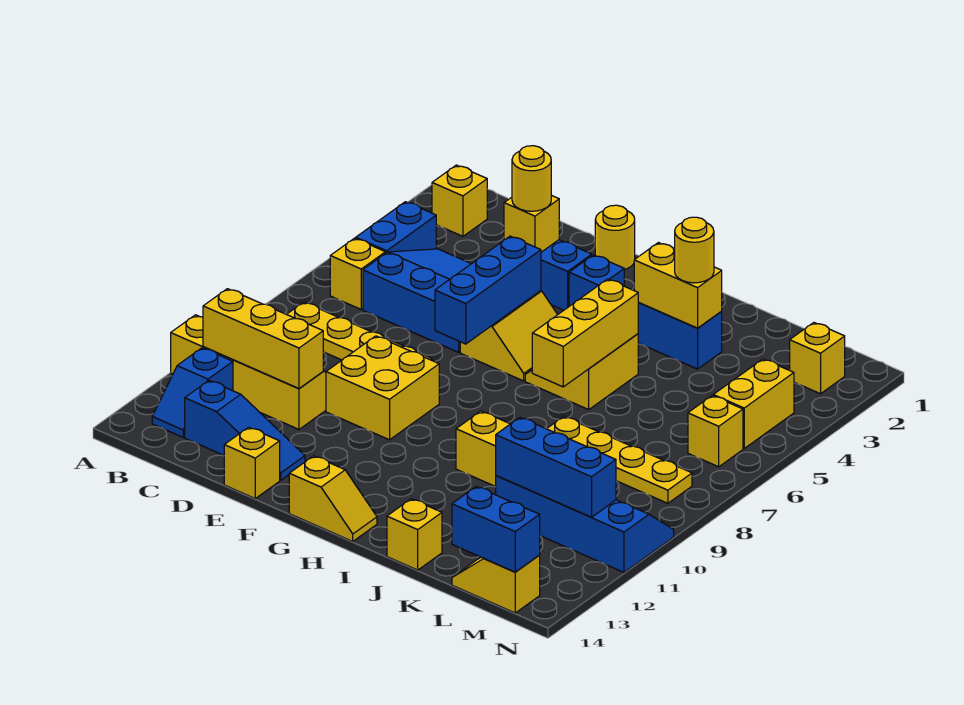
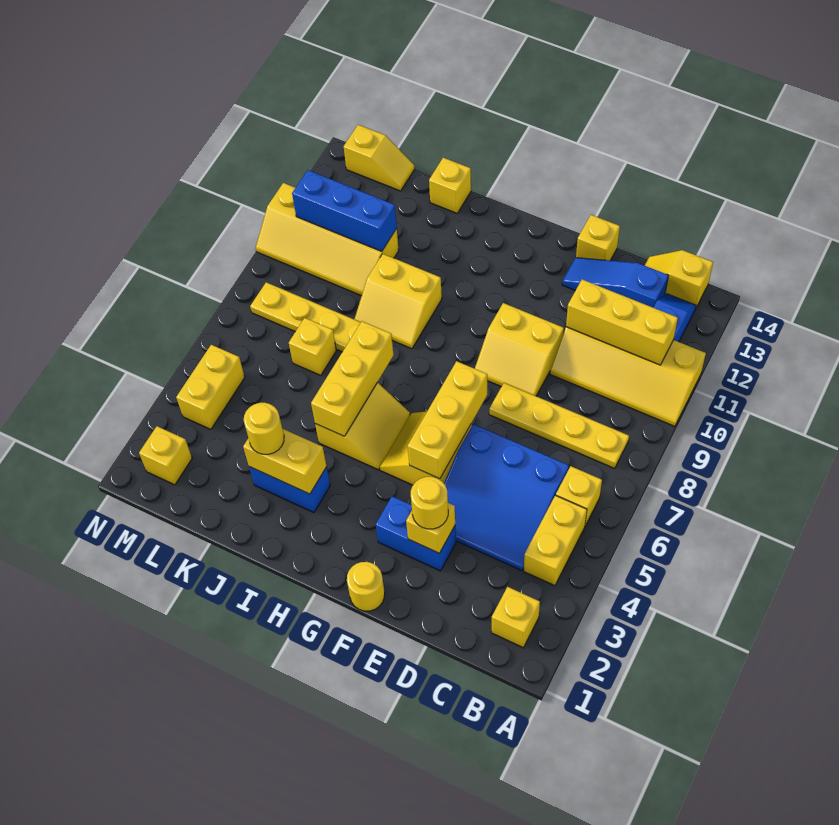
blue brick B4:B5 level 1 -> yellow brick B4:B5 level 1
yellow brick E9:F10 level 1 -> yellow slope E9:F10 level 1 top 10
blue brick F5:F7 level 2 -> yellow brick F5:F7 level 2
blue brick G3 level 1 -> none
yellow slope G14:H14 level 1 top G -> yellow slope B14:C14 level 1 top B
blue slope K10:N11 level 1 top 11 -> yellow slope K10:N11 level 1 top 11
blue brick L14:M14 level 2 -> none
yellow brick M6 level 1 -> yellow brick K7 level 1

